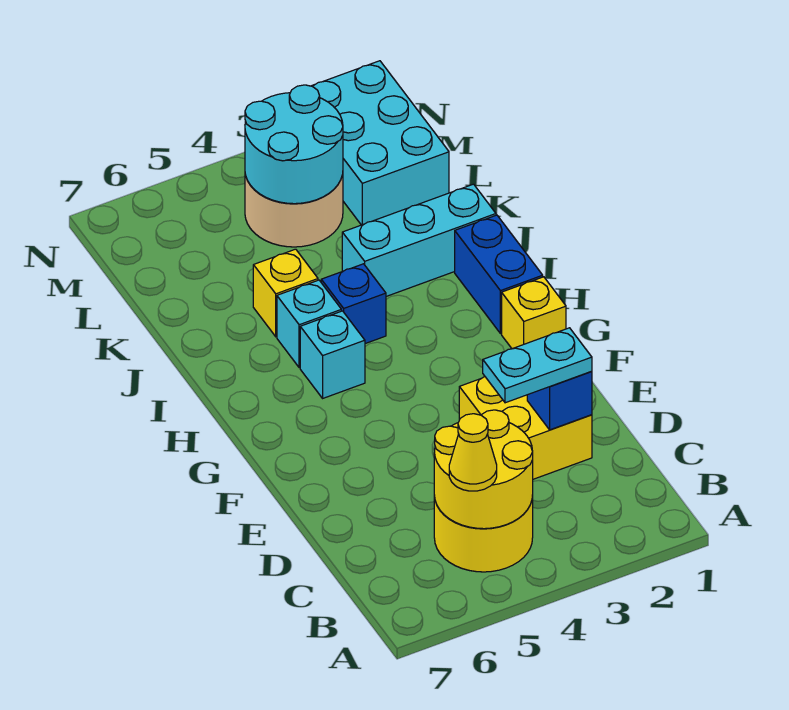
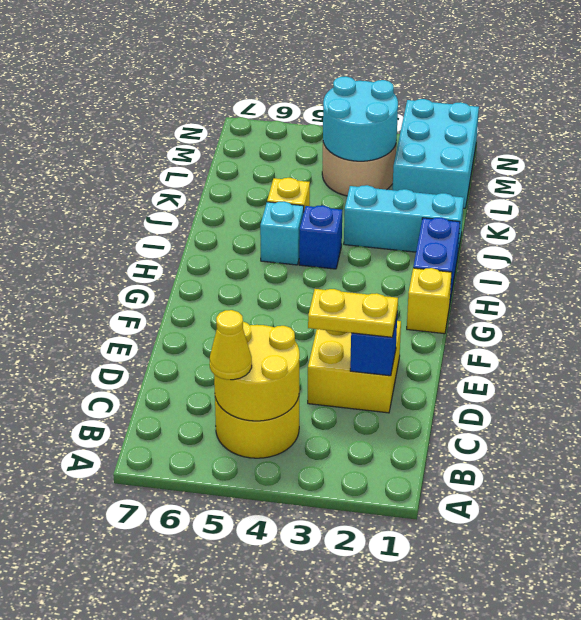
cyan plate D2:D3 level 3 -> yellow plate D2:D3 level 3
cyan brick H5 level 1 -> none

